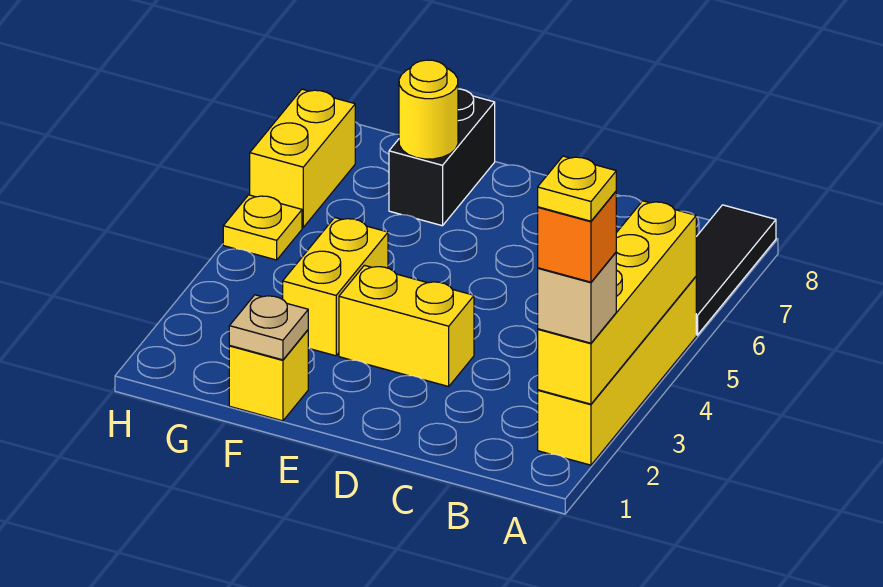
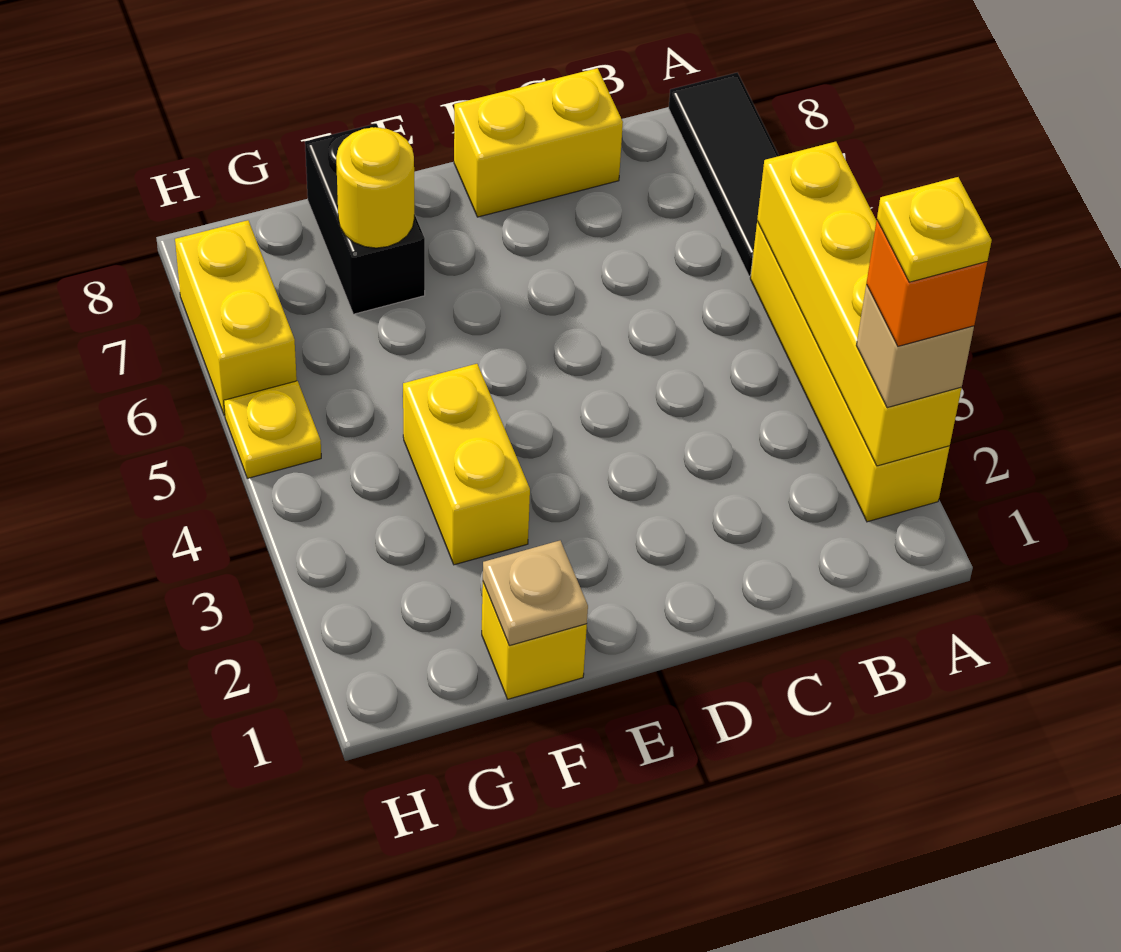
yellow brick D3:E3 level 1 -> yellow brick C8:D8 level 1

